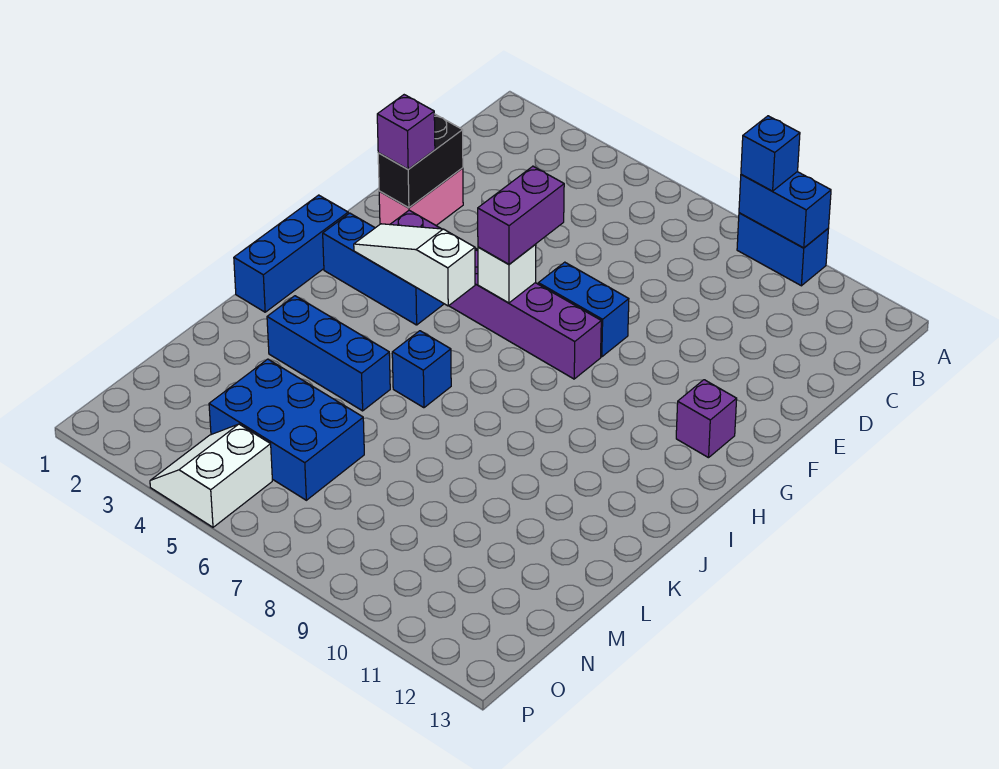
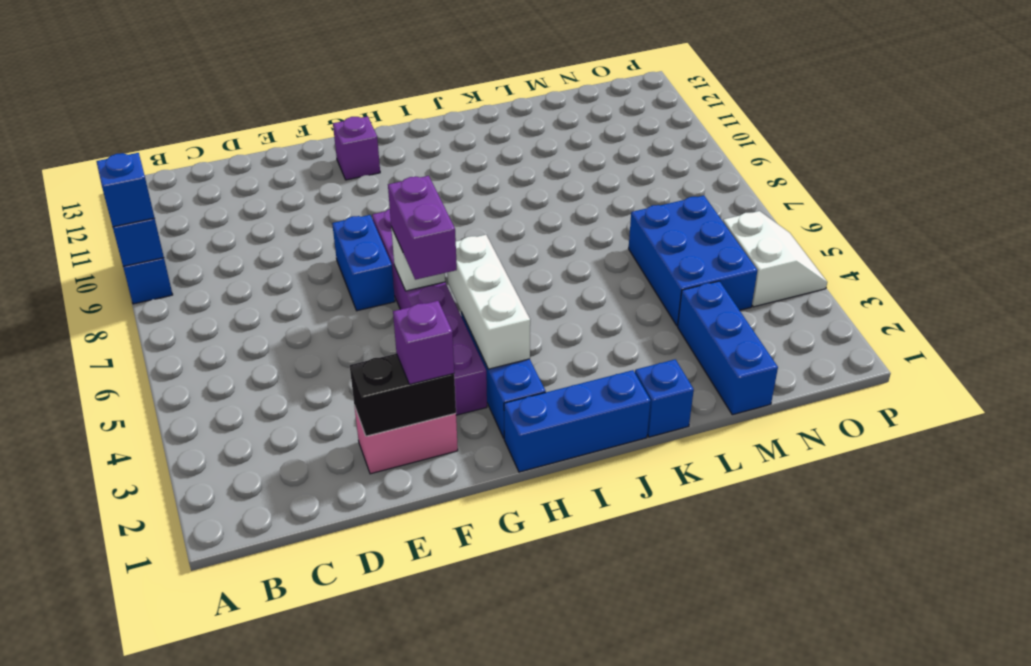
purple brick F6:G6 level 3 -> purple brick G5:G6 level 3
white slope H3:H5 level 2 top 5 -> white brick H3:H5 level 2
blue brick J6 level 1 -> blue brick K1 level 1
blue brick K3:K5 level 1 -> blue brick M1:M3 level 1
white slope O4:P5 level 1 top 5 -> white slope O4:P5 level 1 top O

